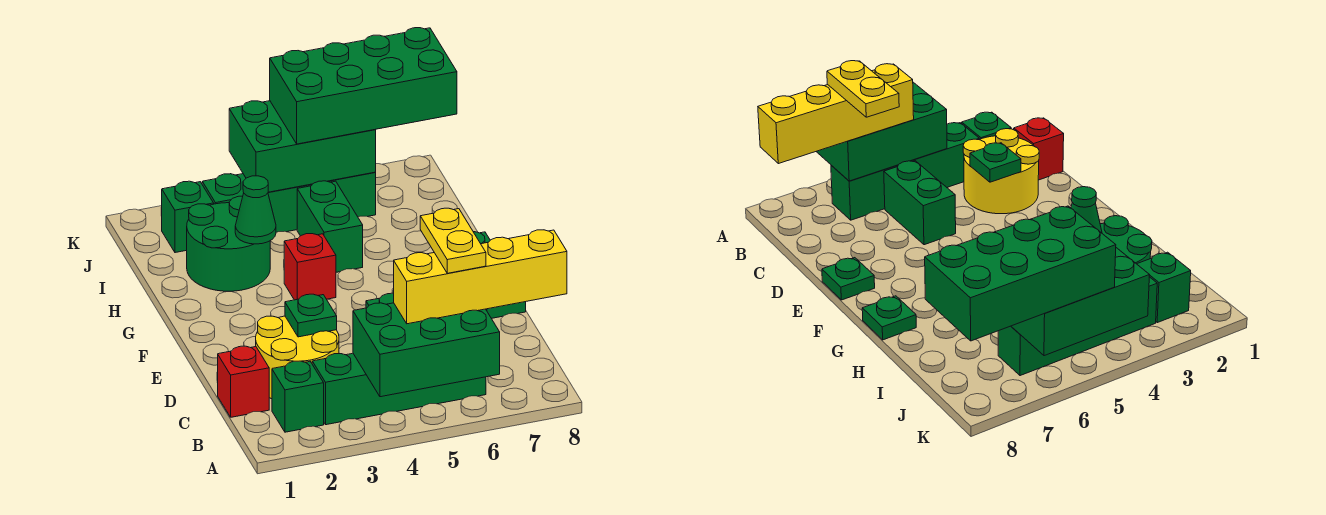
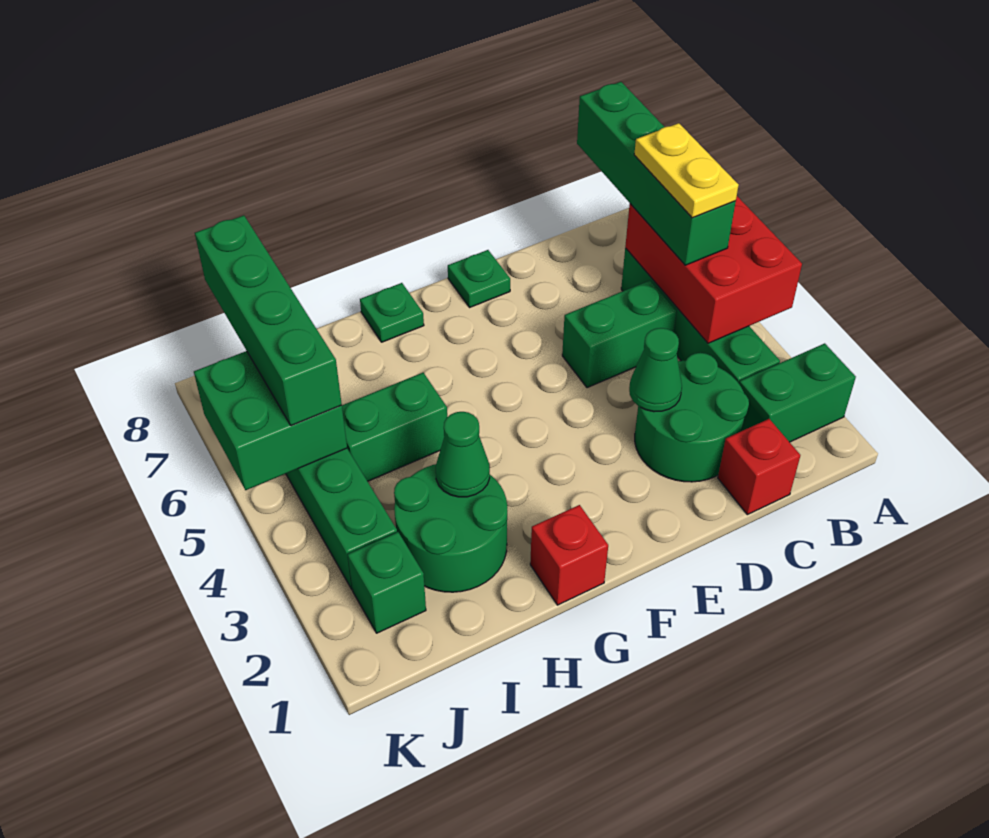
green brick A4:B6 level 2 -> red brick A4:B6 level 2
green brick B2 level 1 -> green brick A2:B2 level 1
yellow brick B5:B8 level 3 -> green brick B5:B8 level 3
yellow plate B6:C6 level 4 -> yellow plate B5:B6 level 4
yellow round brick C2:D3 level 1 -> green round brick C2:D3 level 1
green plate D3 level 2 -> green cone D3 level 2
red brick G4 level 1 -> red brick G1 level 1
green brick J4:K6 level 2 -> green brick J5:K6 level 2
green brick J5:K8 level 3 -> green brick J5:J8 level 3

